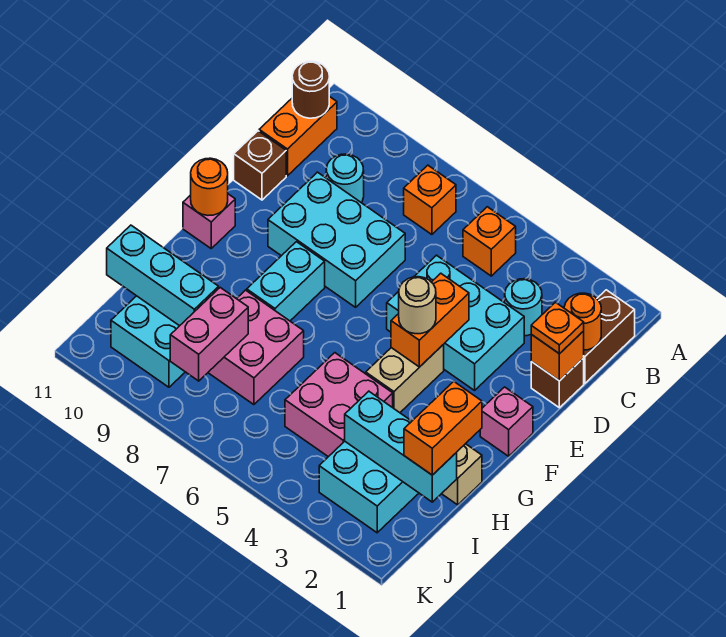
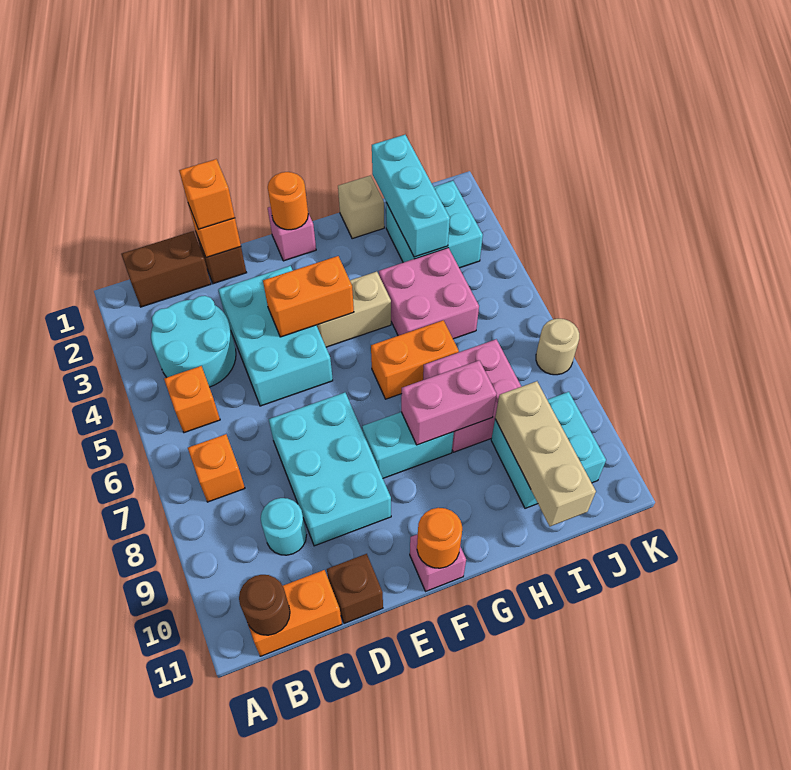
orange round brick C1 level 2 -> orange round brick F1 level 2
cyan round brick C3 level 1 -> cyan round brick B3:C4 level 1
orange plate D1 level 3 -> orange brick D1 level 3
tan round brick F4 level 3 -> tan round brick K7 level 1
orange brick H1:I1 level 3 -> orange brick G6:H6 level 1
pink brick I8:J8 level 2 -> pink brick G8:H8 level 2
cyan brick I9:I11 level 2 -> tan brick I9:I11 level 2

